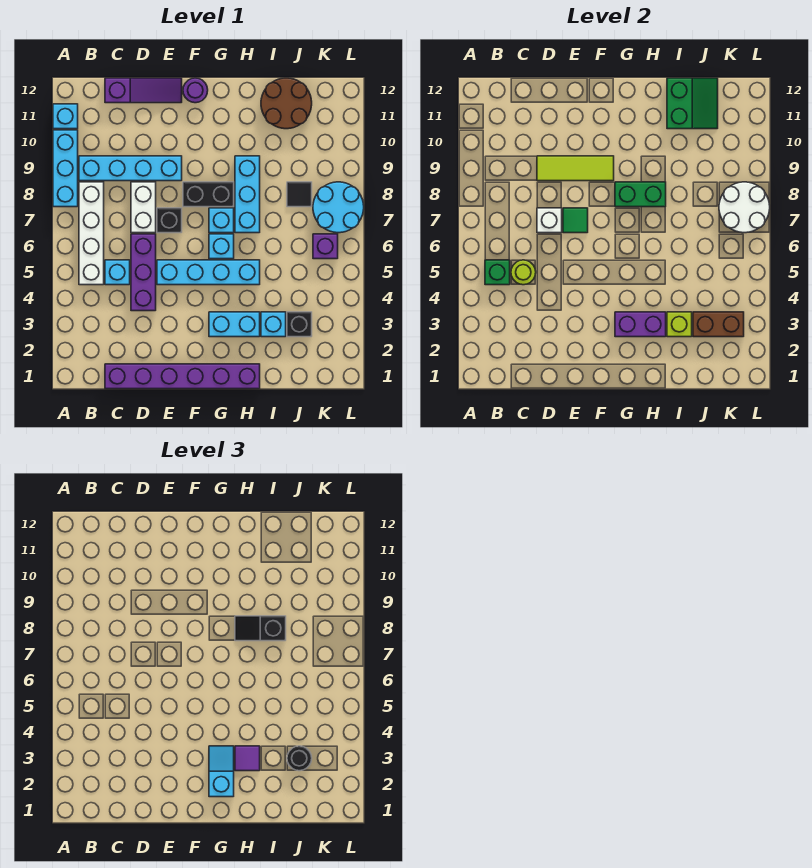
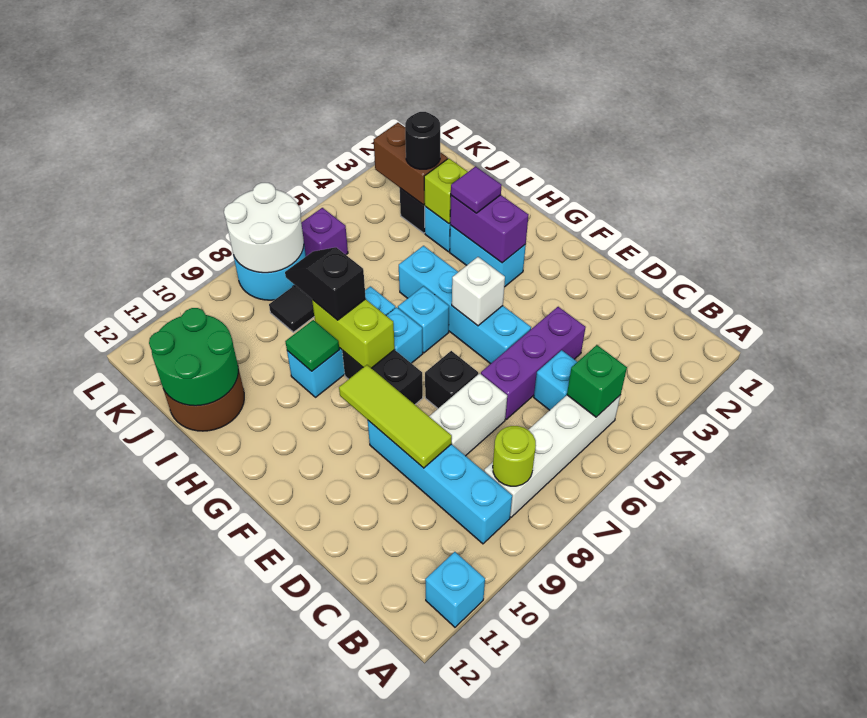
cyan brick A8:A10 level 1 -> none
purple brick C1:H1 level 1 -> none
lime round brick C5 level 2 -> lime round brick B8 level 2
purple slope C12:E12 level 1 top C -> none
white brick D7 level 2 -> white brick F5 level 2
green tile E7 level 2 -> green tile H9 level 2
purple round brick F12 level 1 -> none
cyan slope G2:G3 level 3 top 2 -> none
green brick G8:H8 level 2 -> lime brick G8:H8 level 2
black slope H8:I8 level 3 top I -> black slope H8:I8 level 3 top H
green slope I11:J12 level 2 top I -> green round brick I11:J12 level 2

